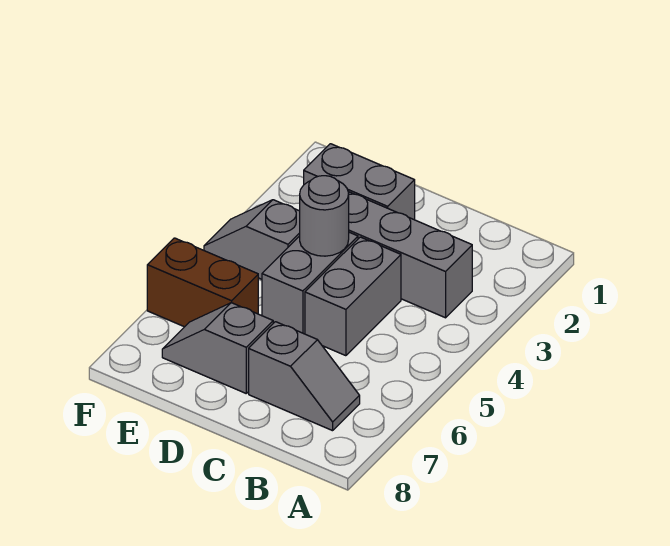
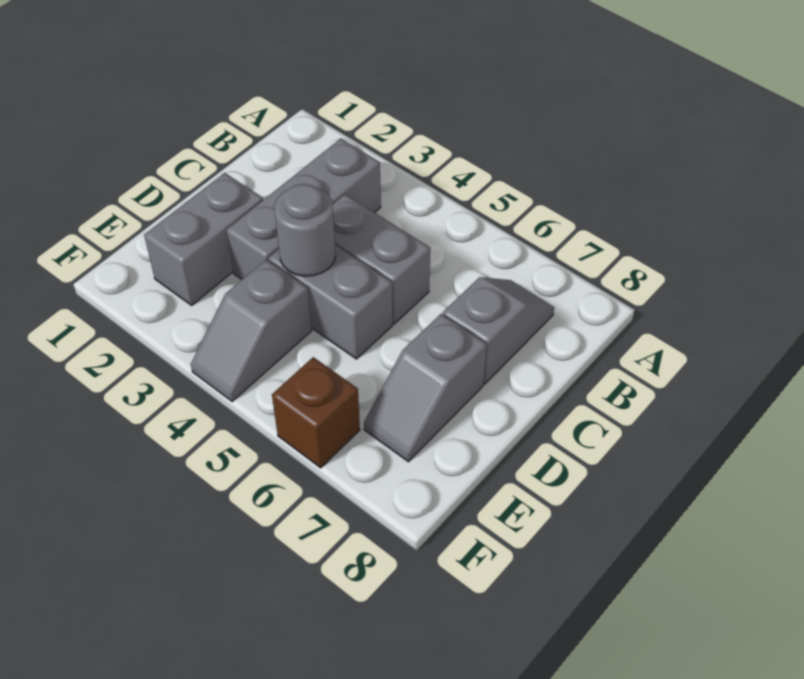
brown brick E6:F6 level 1 -> brown brick F6 level 1

